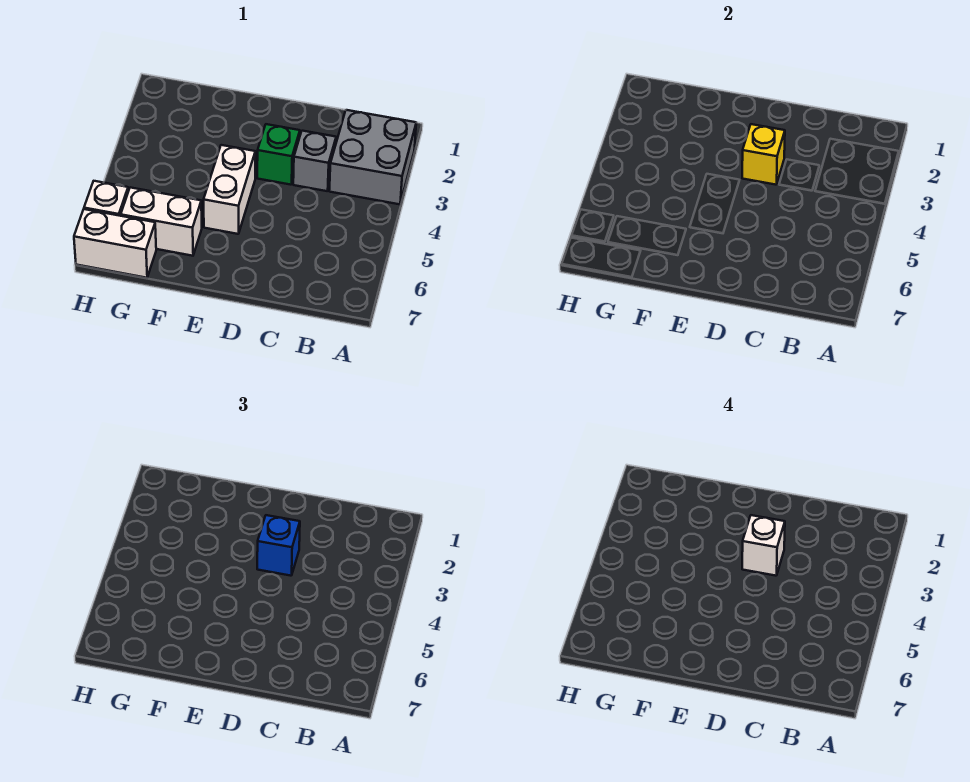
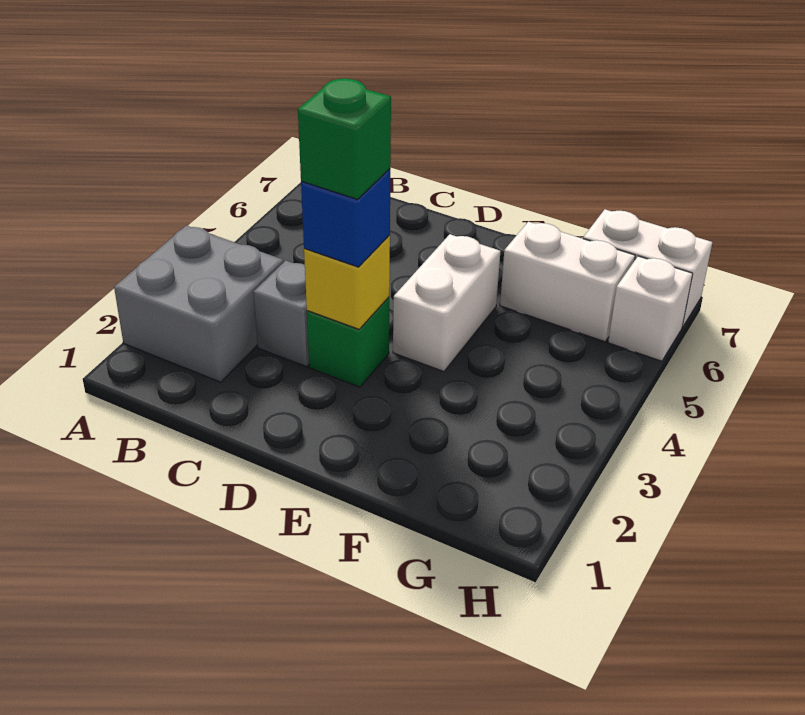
white brick D3 level 4 -> green brick D3 level 4

